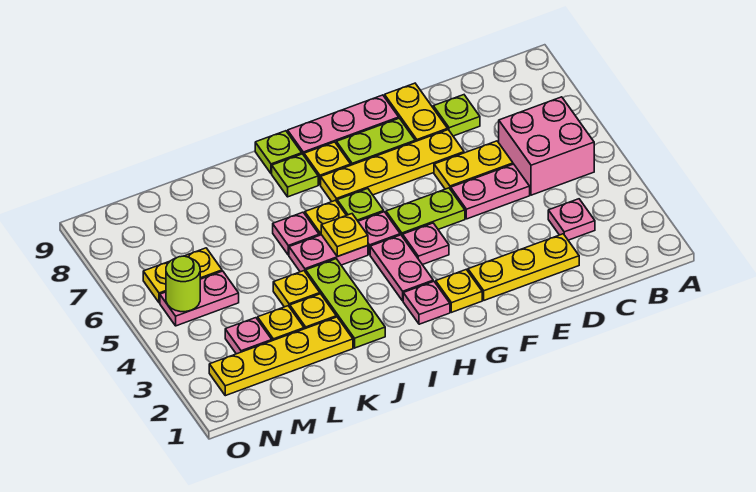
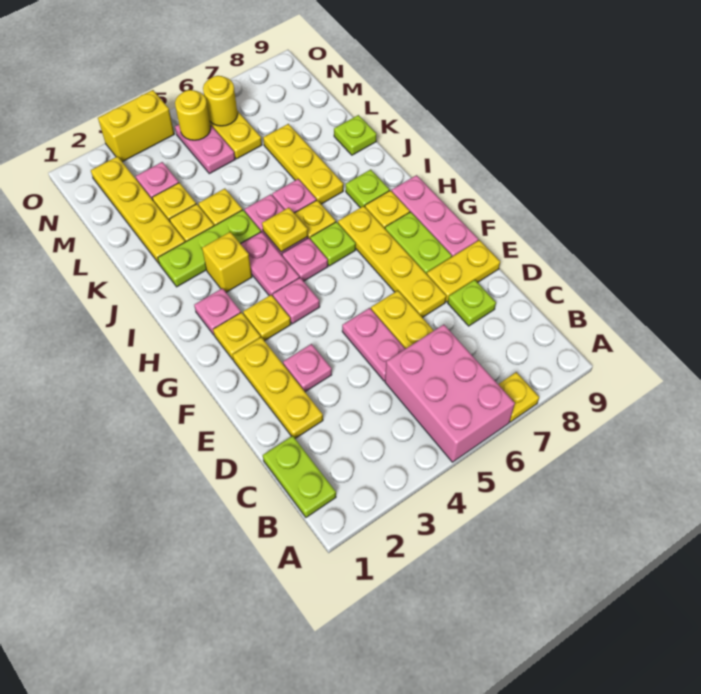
none -> yellow plate A7 level 1
pink brick B5:C6 level 1 -> pink brick A5:C6 level 1
pink plate C3 level 1 -> pink plate E3 level 1
lime plate F5:G5 level 1 -> lime plate B1:C1 level 1
none -> yellow plate G3 level 1
pink plate H3:H4 level 1 -> pink plate H4:I4 level 1
none -> yellow brick I3 level 1
lime plate I9 level 1 -> lime plate K9 level 1
none -> yellow plate J7:L7 level 1
lime round brick N5 level 2 -> yellow round brick N5 level 2
none -> yellow round brick N6 level 2
none -> yellow brick O3:O4 level 1

